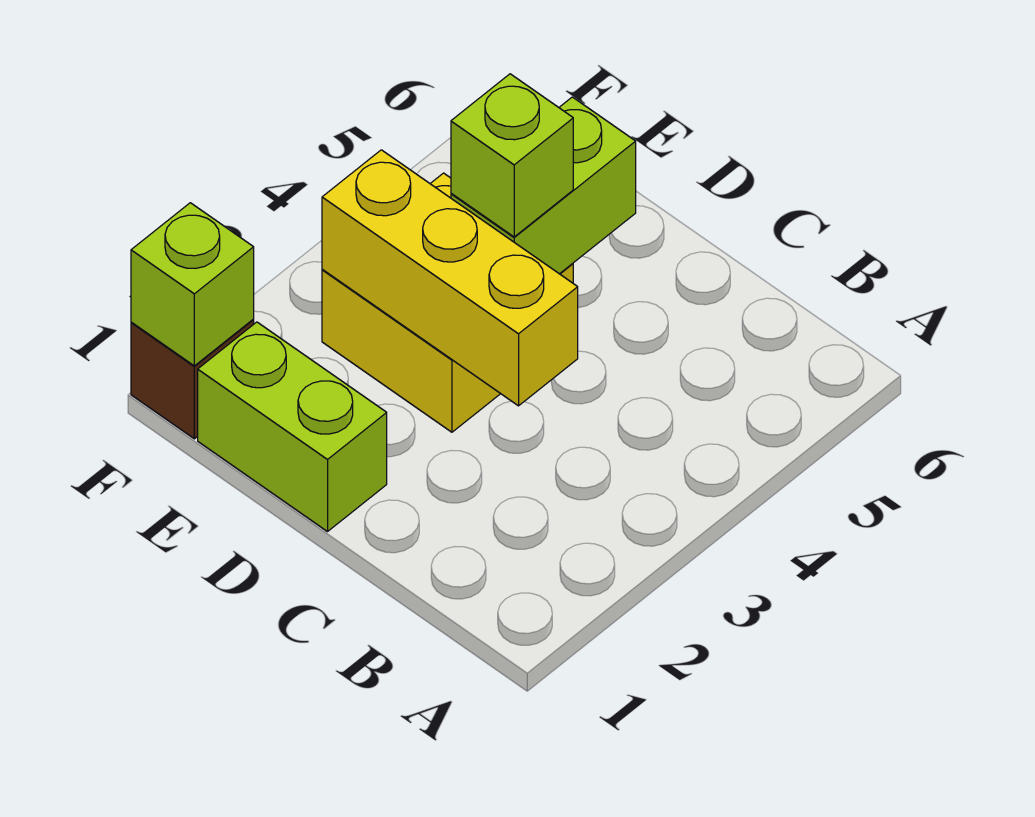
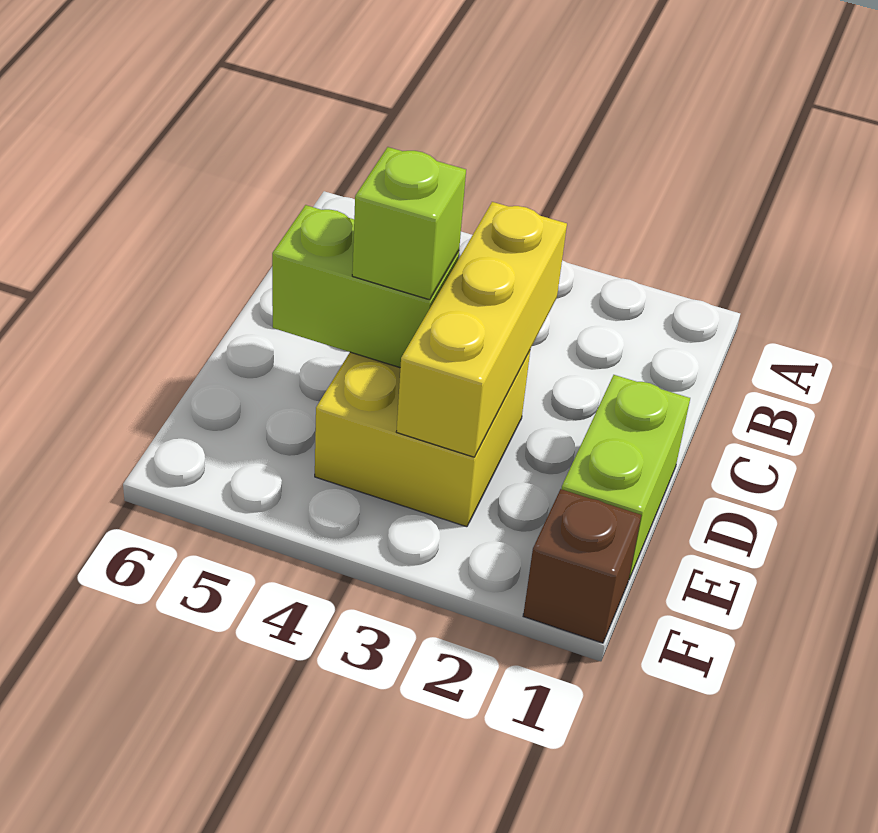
lime brick F1 level 2 -> none

